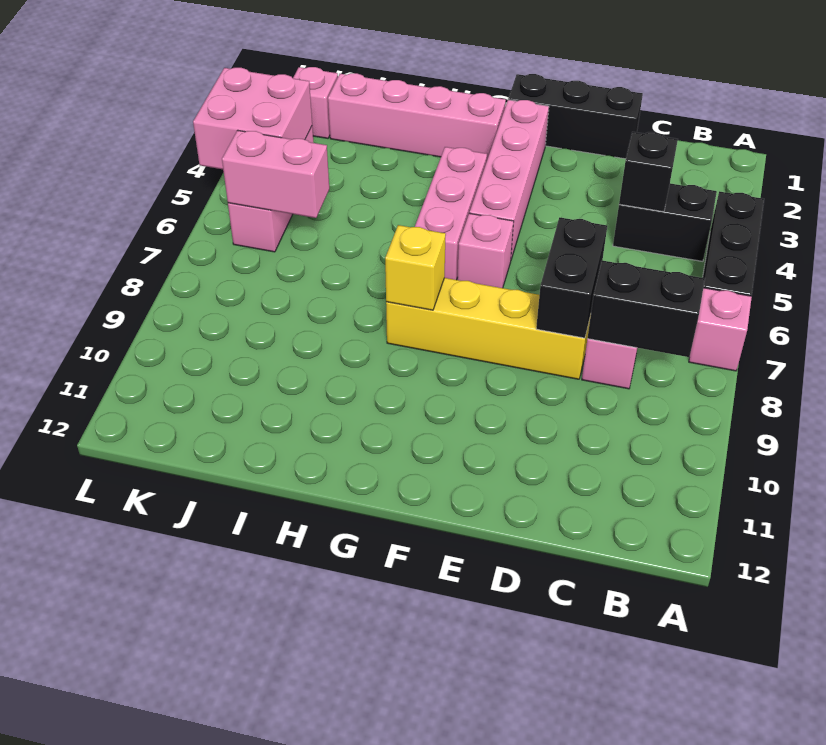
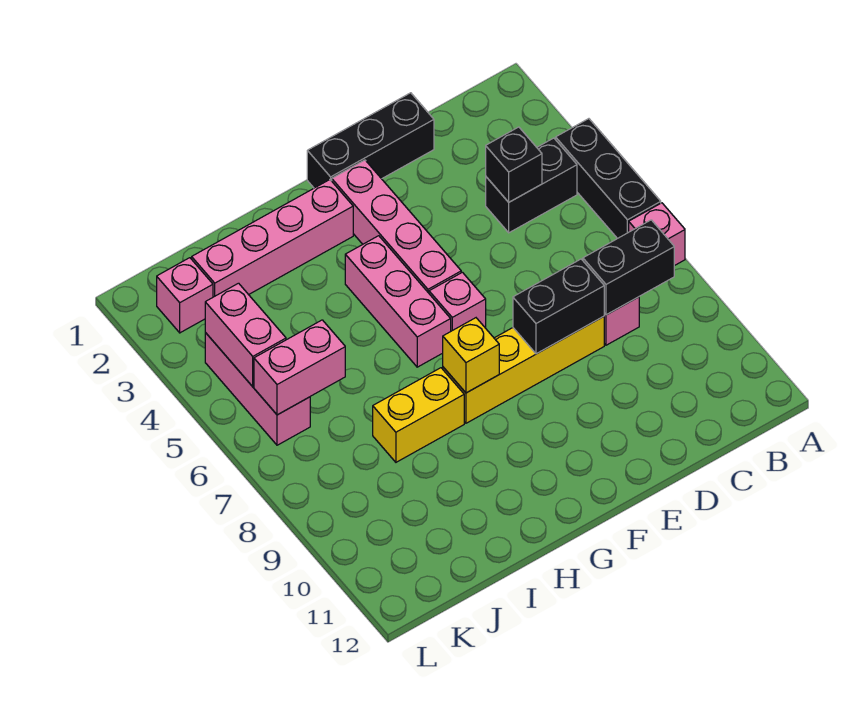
black brick D7:D8 level 2 -> black brick D8:E8 level 2
none -> yellow brick H8:I8 level 1
pink brick K4:L5 level 2 -> pink brick K4:K5 level 2

